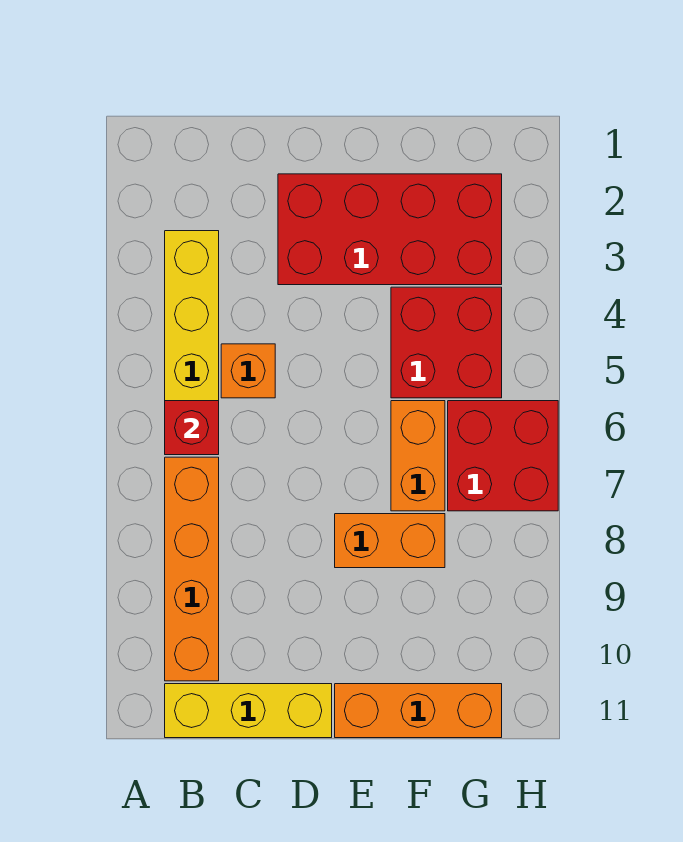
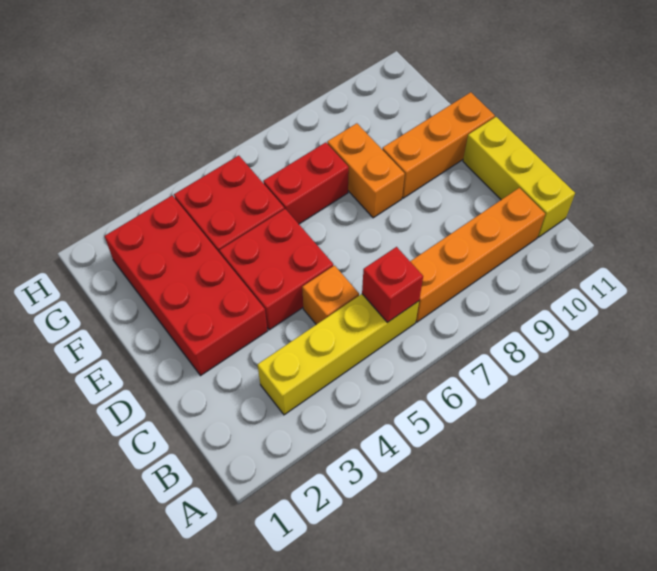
orange brick E11:G11 level 1 -> orange brick E9:E11 level 1
orange brick F6:F7 level 1 -> red brick F6:F7 level 1
red brick G6:H7 level 1 -> red brick D4:E5 level 1

